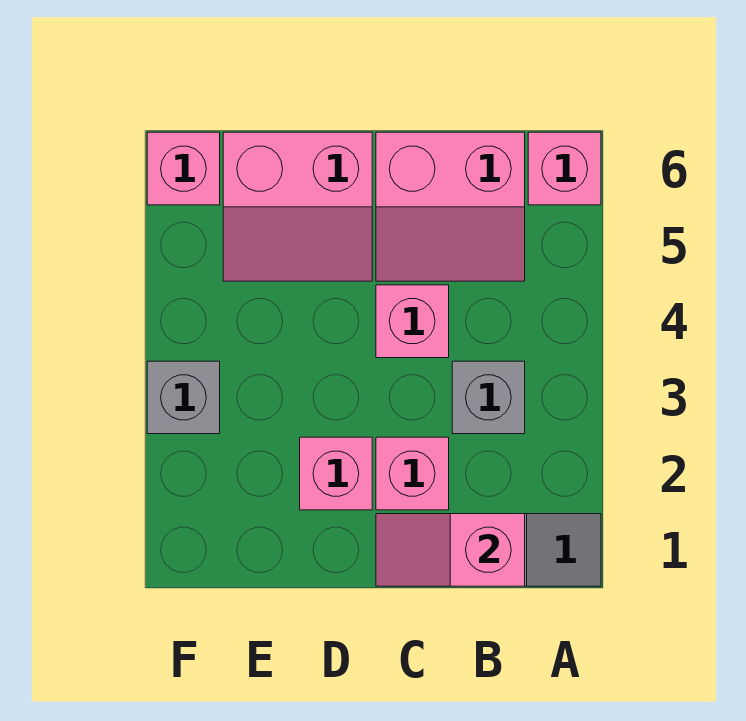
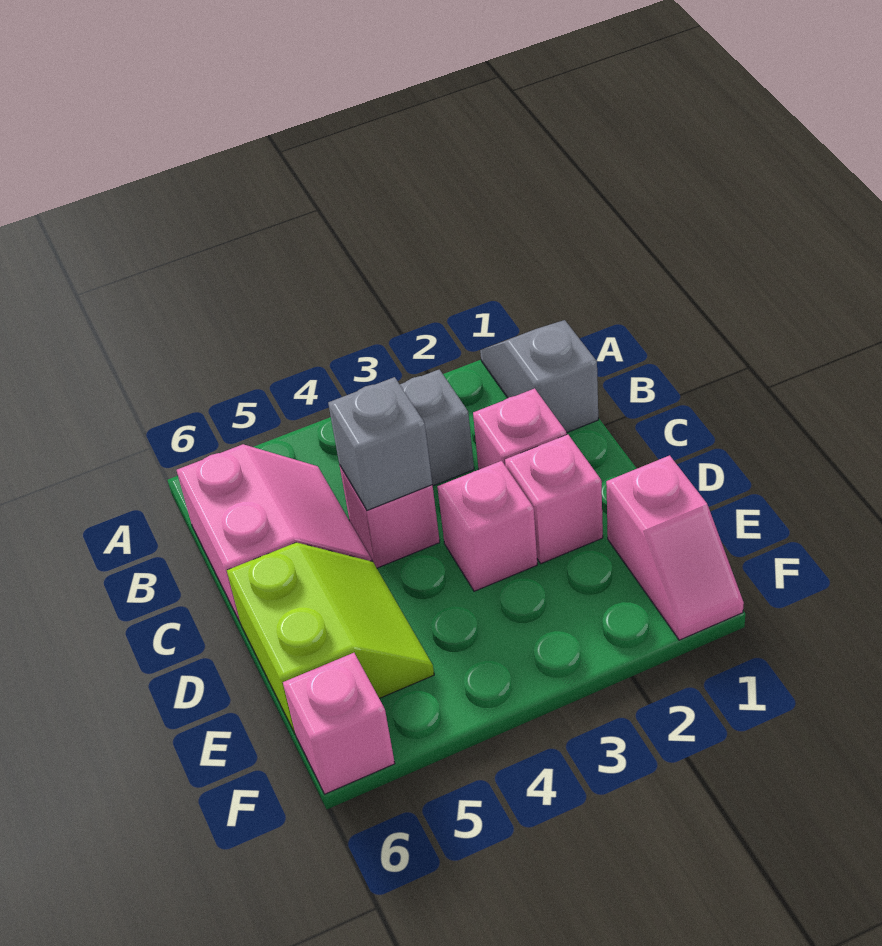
pink brick A6 level 1 -> pink brick D3 level 1
pink slope B1:C1 level 2 top B -> pink slope E1:F1 level 1 top E
pink slope D5:E6 level 1 top 6 -> lime slope D5:E6 level 1 top 6
grey brick F3 level 1 -> grey brick C4 level 2

